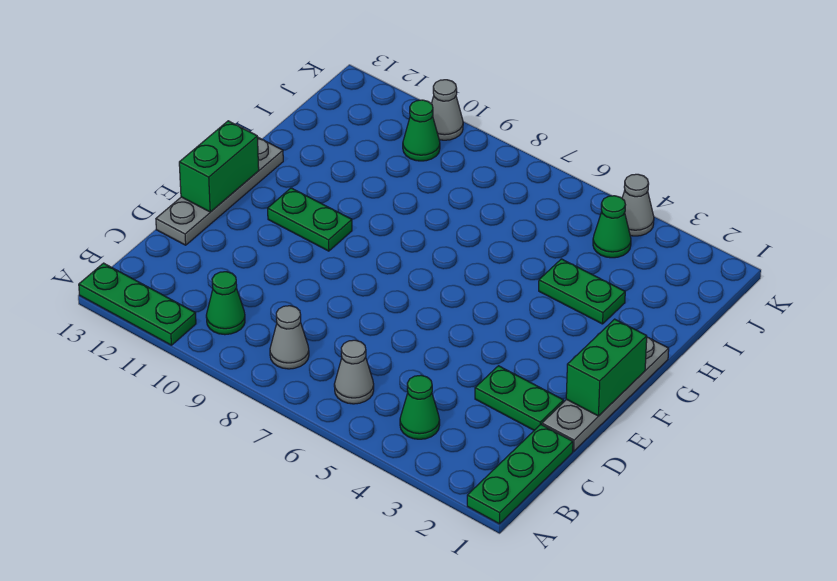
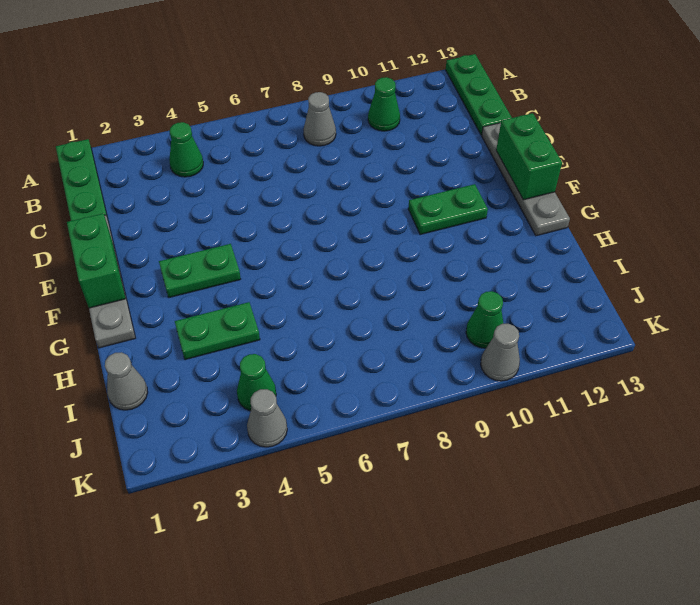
green plate A11:A13 level 1 -> green plate A13:C13 level 1
grey cone B6 level 1 -> grey cone I1 level 1
green plate D2:D3 level 1 -> green plate F3:F4 level 1

